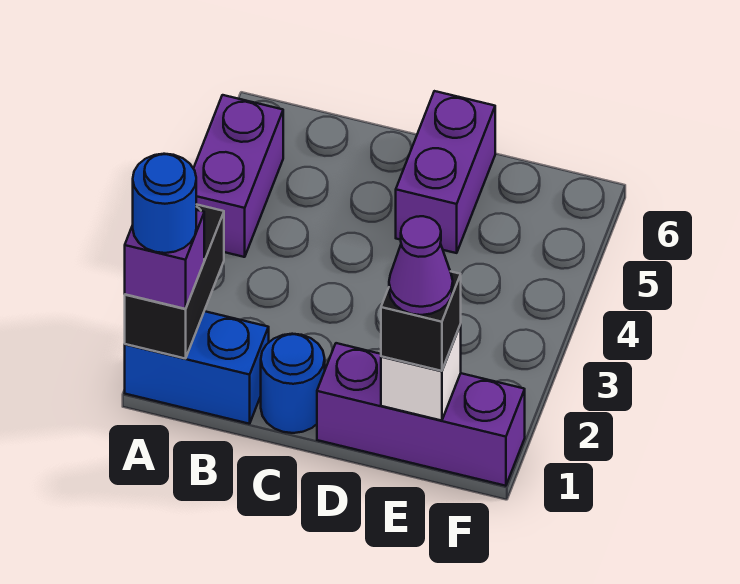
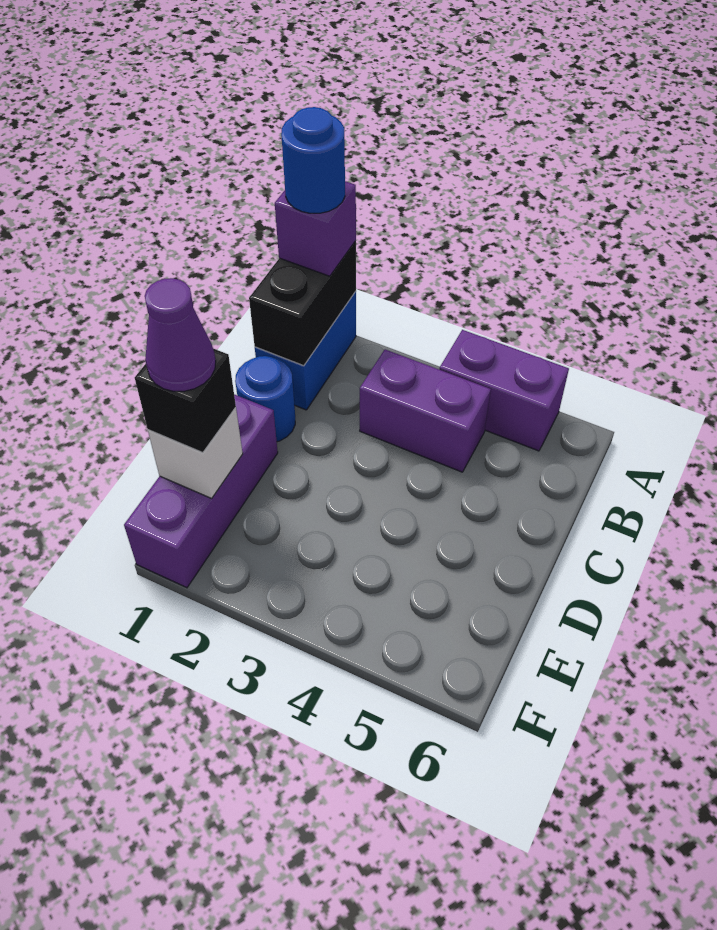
black brick A1:A2 level 2 -> black brick A1:B1 level 2
purple brick D5:D6 level 1 -> purple brick B3:B4 level 1

